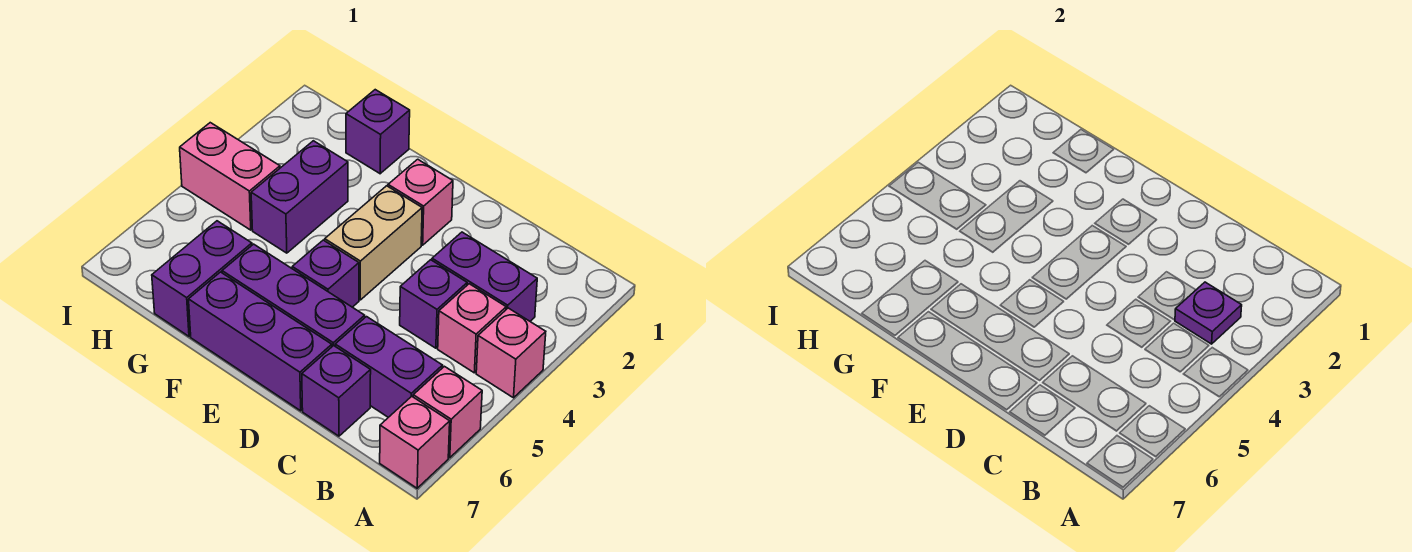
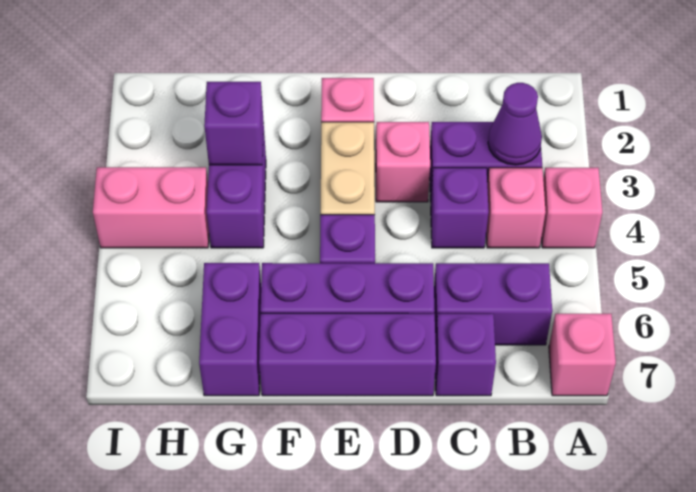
pink brick A6 level 1 -> pink brick D3 level 1
purple plate B3 level 2 -> purple cone B3 level 2
purple brick G1 level 1 -> purple brick G3 level 2

